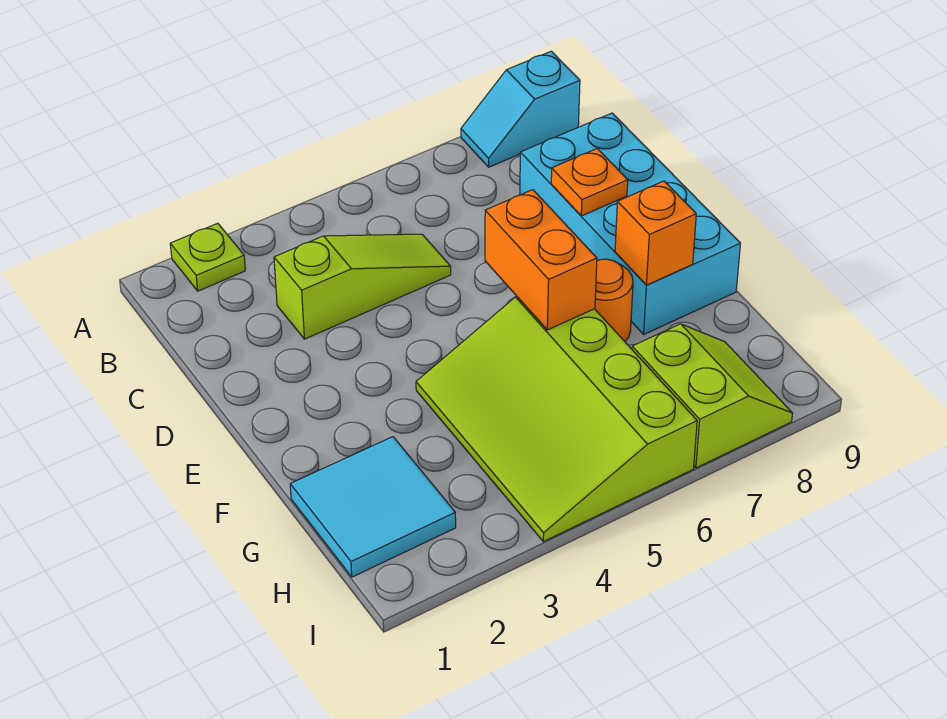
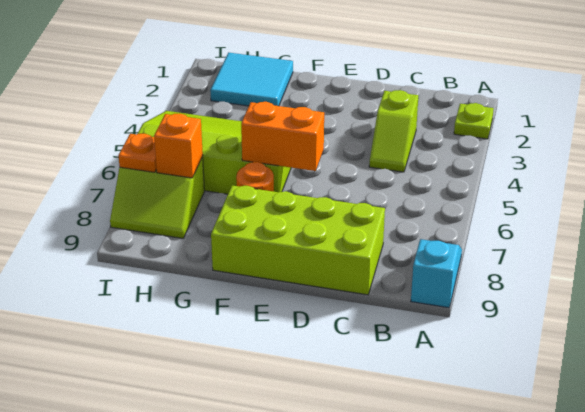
lime slope C3:C5 level 1 top 3 -> lime slope C3:C4 level 1 top 3
cyan brick C8:F9 level 1 -> lime brick C8:F9 level 1
orange plate D8 level 2 -> orange plate I7 level 2
orange brick F8 level 2 -> orange brick H7 level 2

